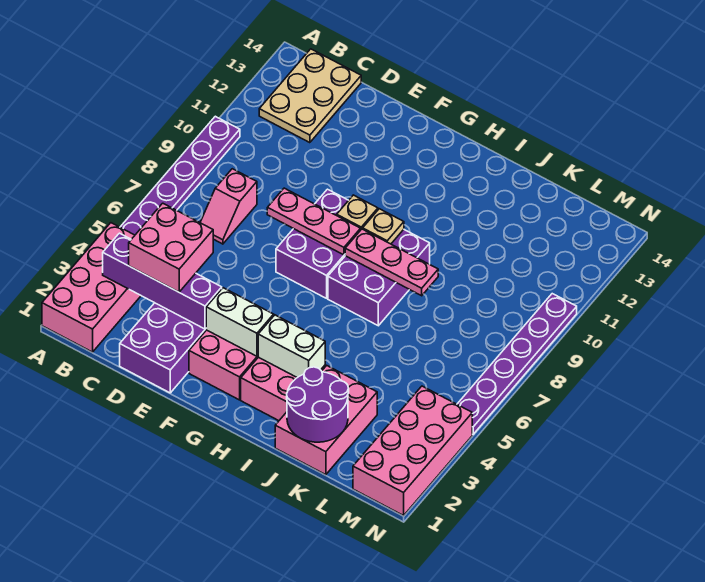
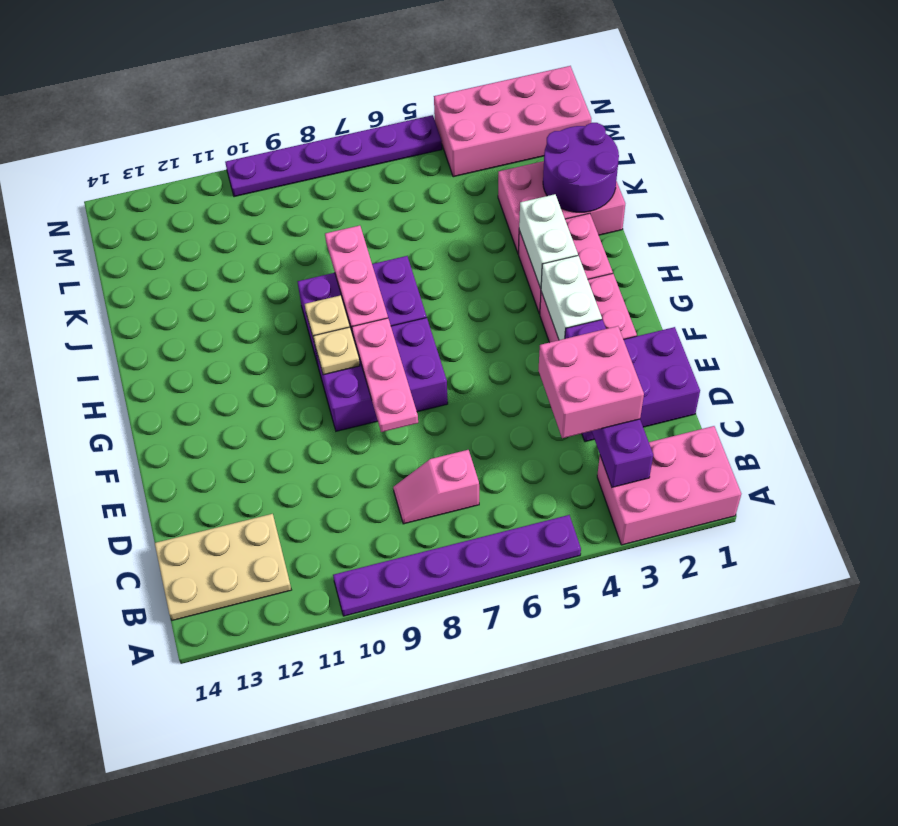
pink brick A1:B4 level 1 -> pink brick A1:B3 level 1
pink slope C7:C8 level 1 top 8 -> pink slope C7:C8 level 1 top 7

